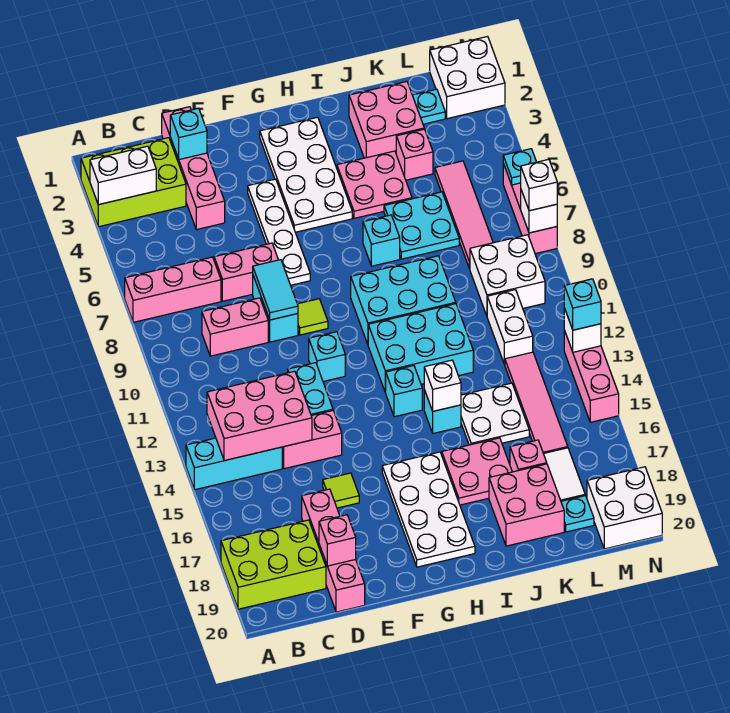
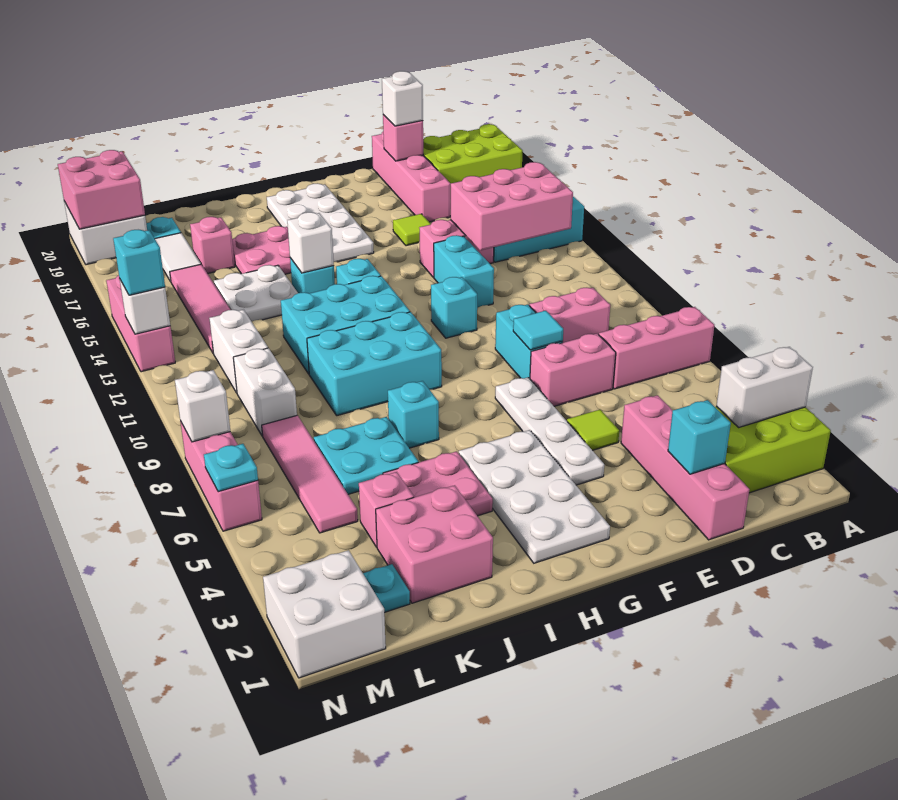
cyan tile E8:E9 level 2 -> cyan tile E8 level 2
lime tile F9 level 1 -> lime tile E5 level 1
pink brick J18:K19 level 1 -> pink brick M19:N20 level 2
white brick L9:M10 level 1 -> white brick L9:L10 level 1
white brick N8 level 3 -> white brick D19 level 3

